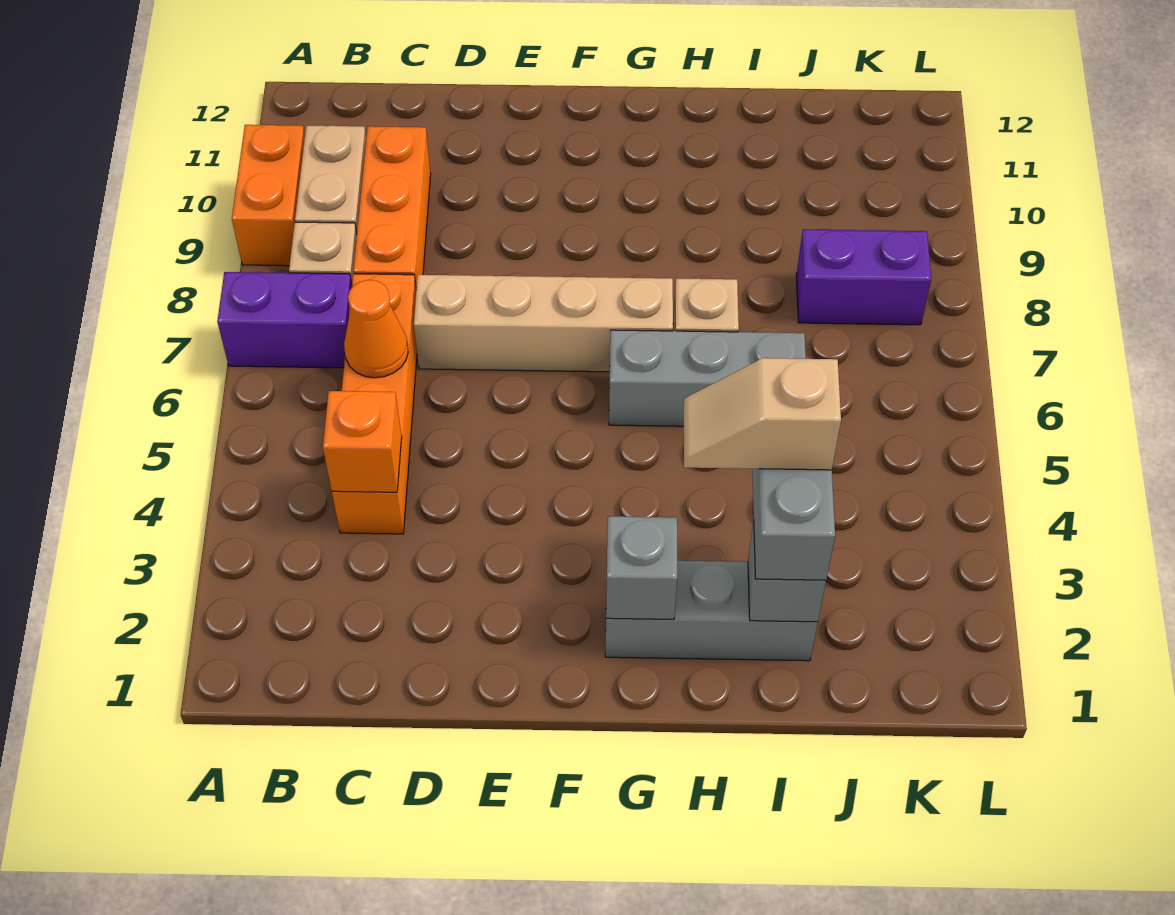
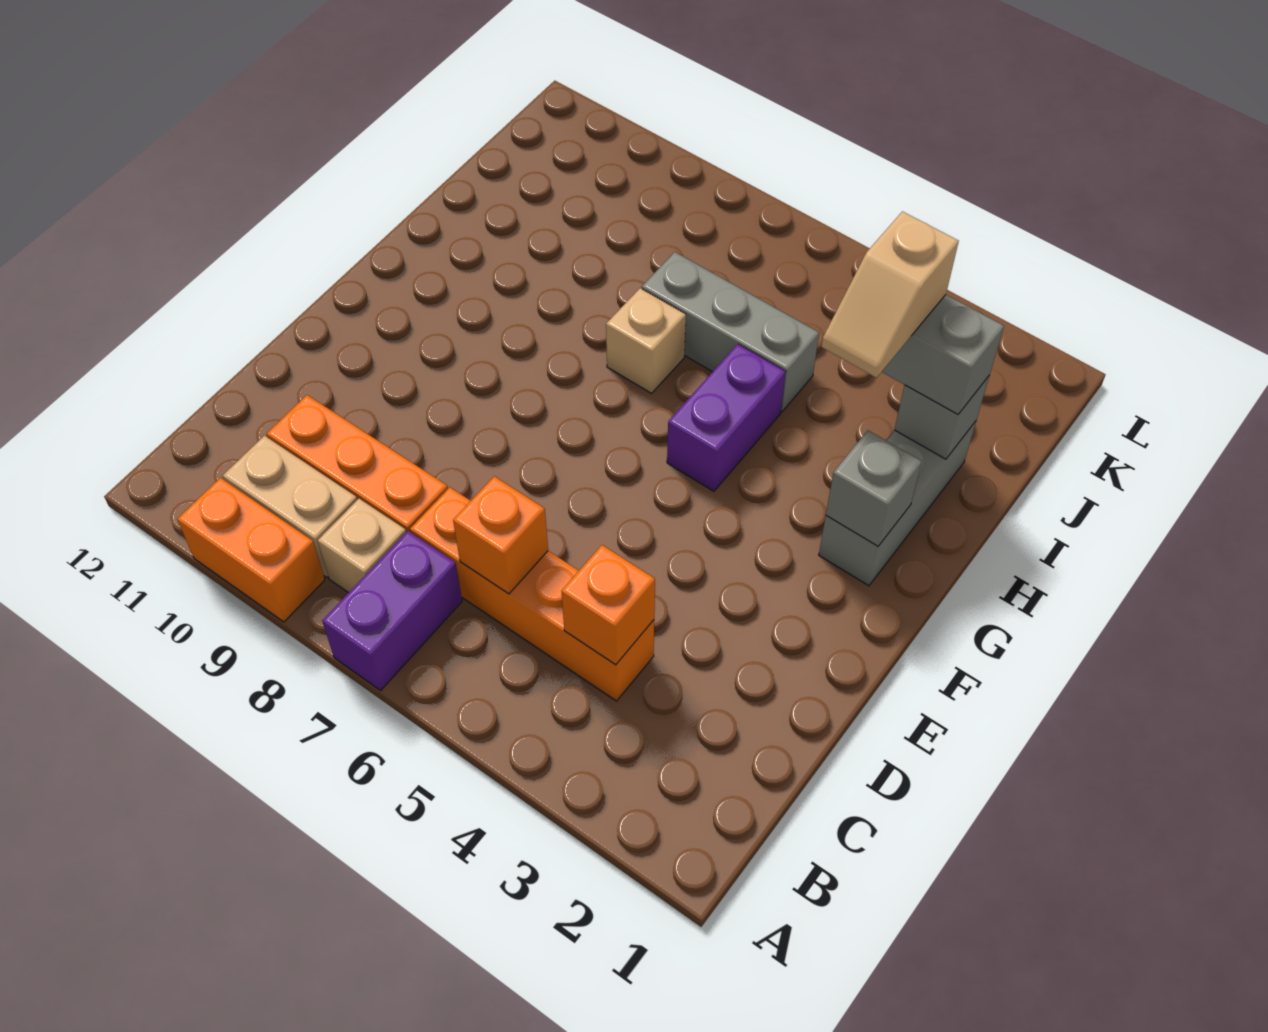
orange cone C6 level 2 -> orange brick C6 level 2
tan brick D7:G7 level 1 -> none
grey brick G6:I6 level 1 -> grey brick I5:I7 level 1
purple brick J8:K8 level 1 -> purple brick G5:H5 level 1

